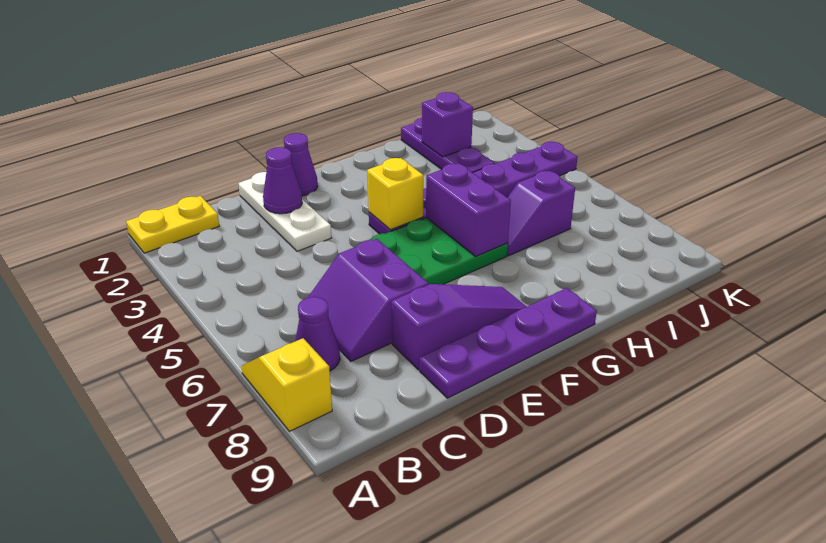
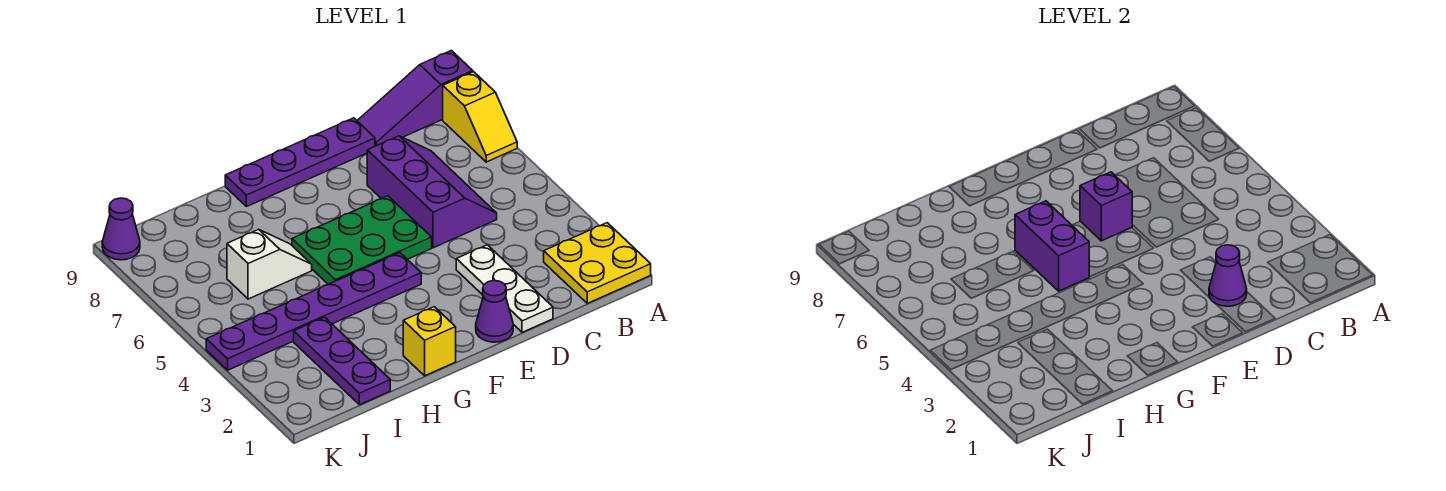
yellow plate A1:B1 level 1 -> yellow plate A1:B2 level 1
purple cone B7 level 1 -> purple cone K9 level 1
purple slope C6:D7 level 1 top D -> purple slope C5:D7 level 1 top D
purple slope D8:F8 level 1 top D -> purple slope A9:C9 level 1 top A
yellow brick F4 level 2 -> yellow brick G1 level 1
purple slope H6:I6 level 1 top I -> white slope H6:I6 level 1 top I
purple brick I2 level 2 -> purple brick E6 level 2

